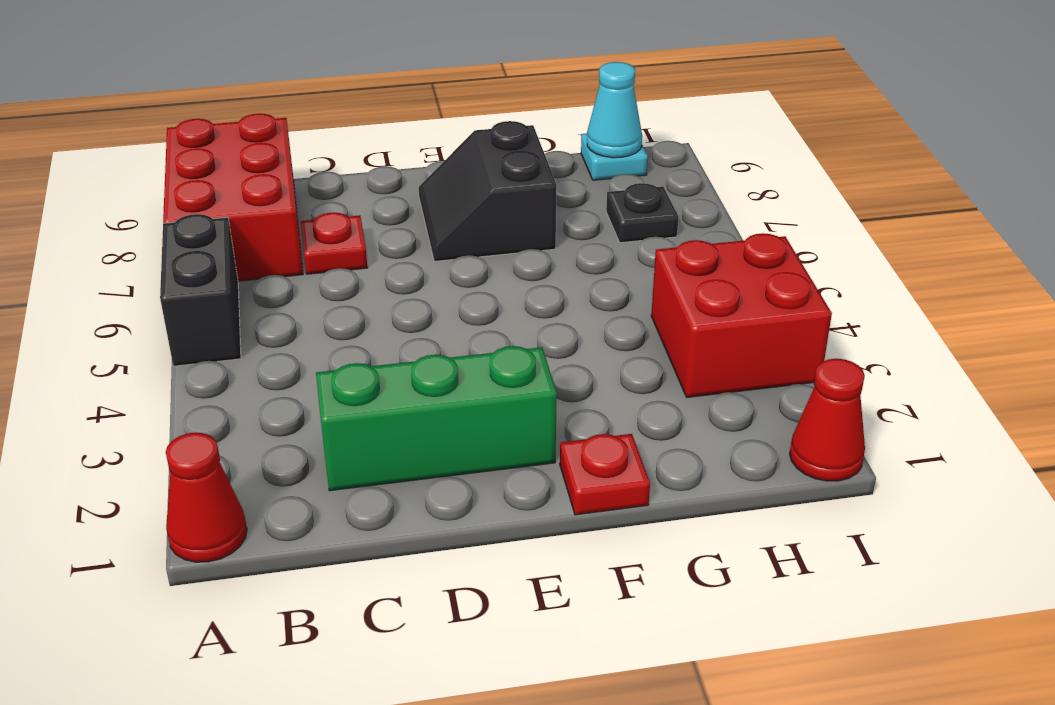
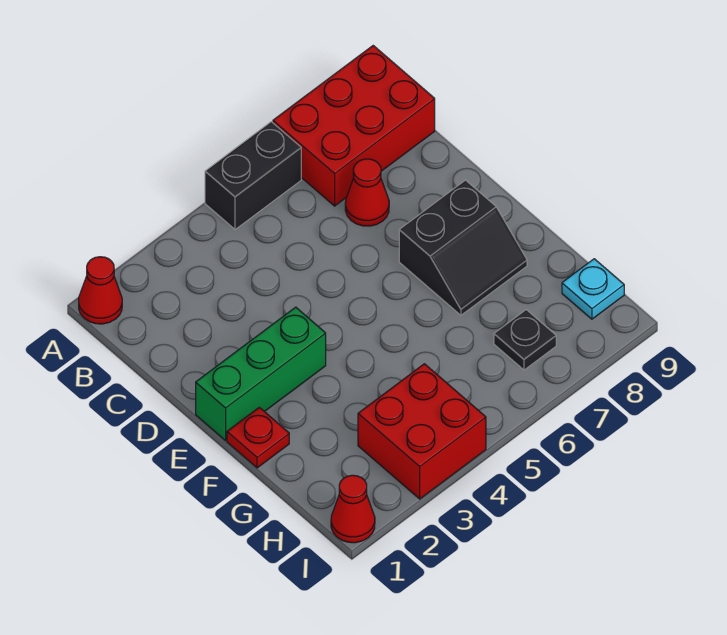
green brick C2:E2 level 1 -> green brick E1:E3 level 1
red plate C7 level 1 -> red cone C7 level 1
black slope E7:F8 level 1 top F -> black slope E7:F8 level 1 top E
cyan cone H9 level 2 -> none

